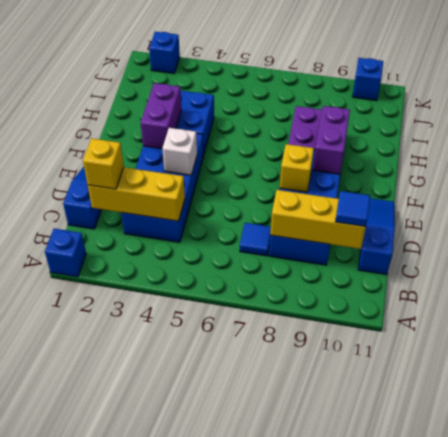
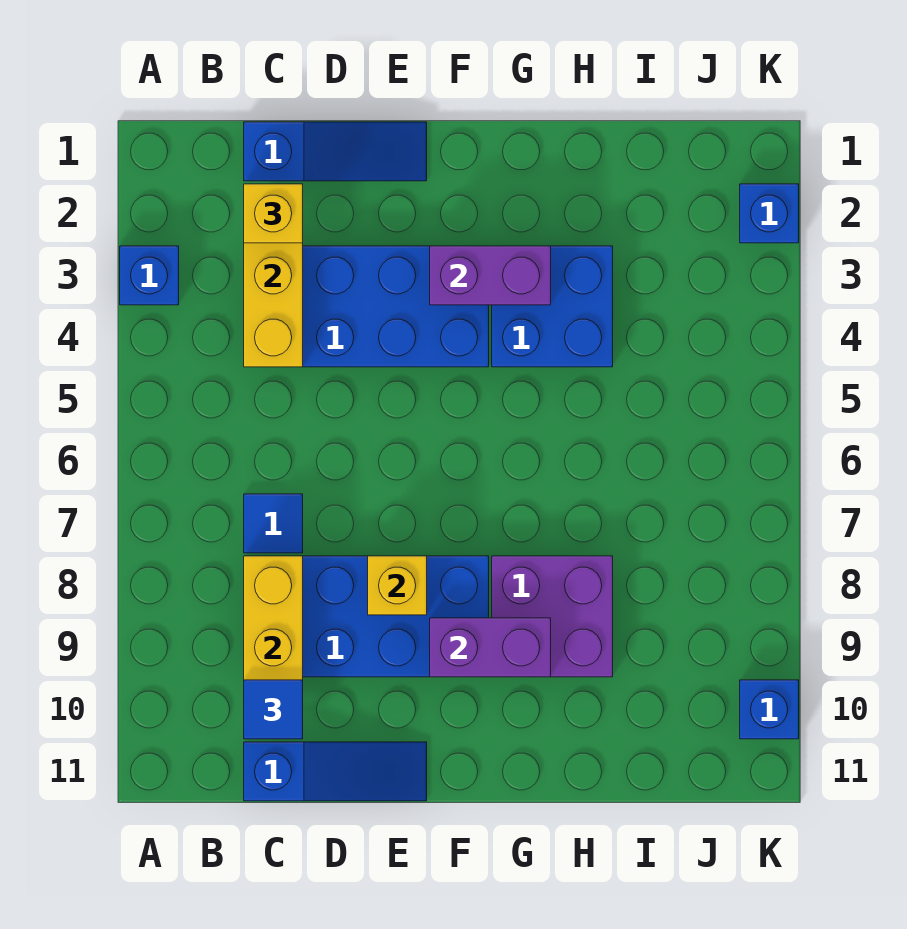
blue brick A1 level 1 -> blue brick A3 level 1
white brick E4 level 2 -> none

